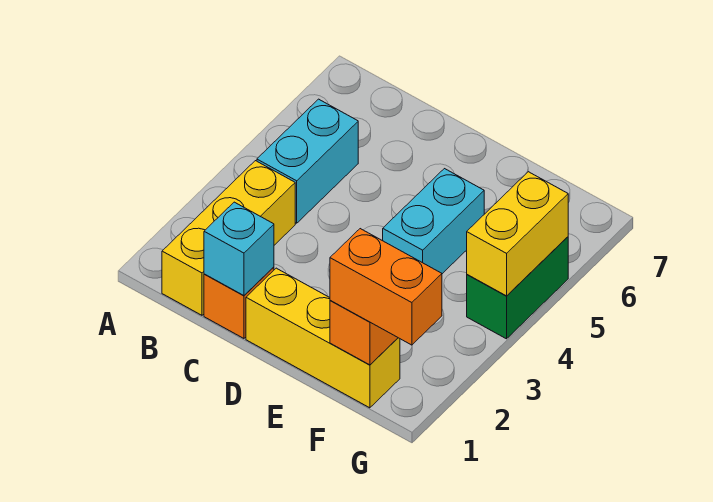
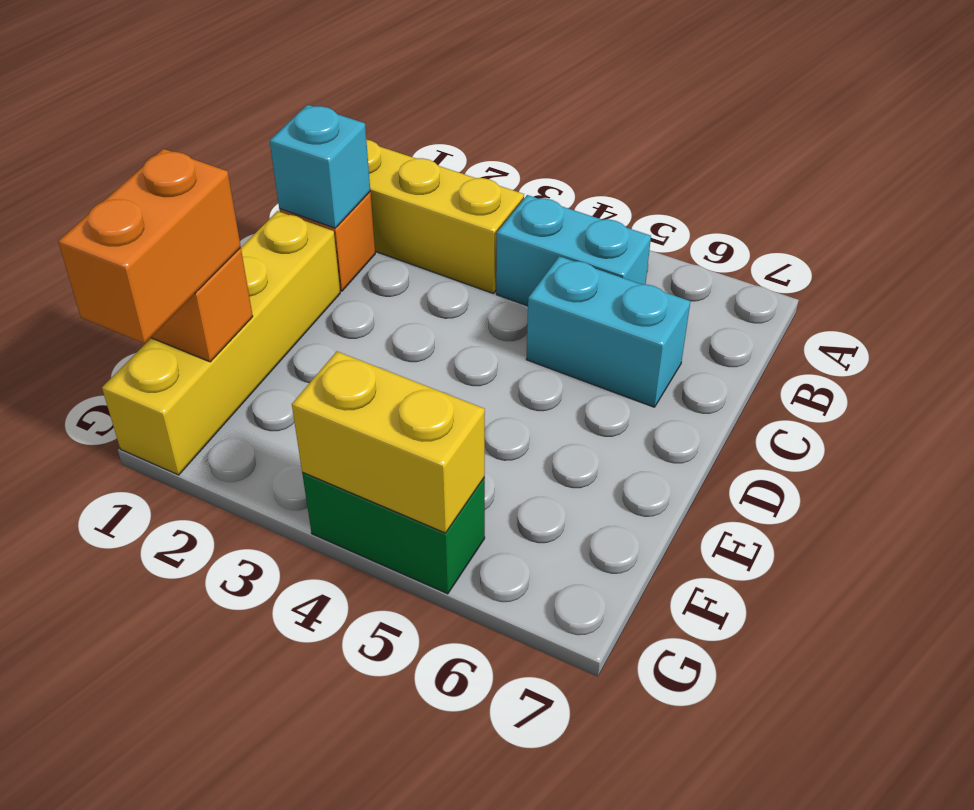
yellow brick D1:F1 level 1 -> yellow brick D1:G1 level 1
cyan brick E4:E5 level 1 -> cyan brick C5:C6 level 1

